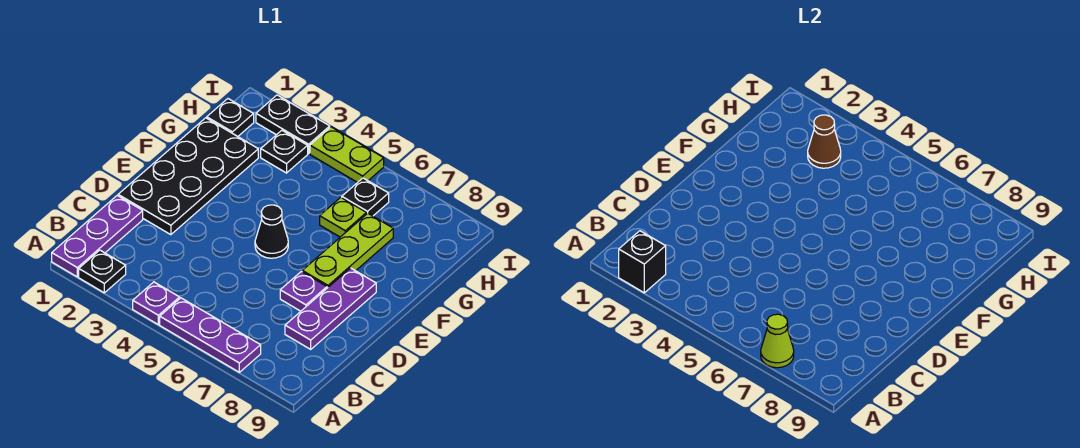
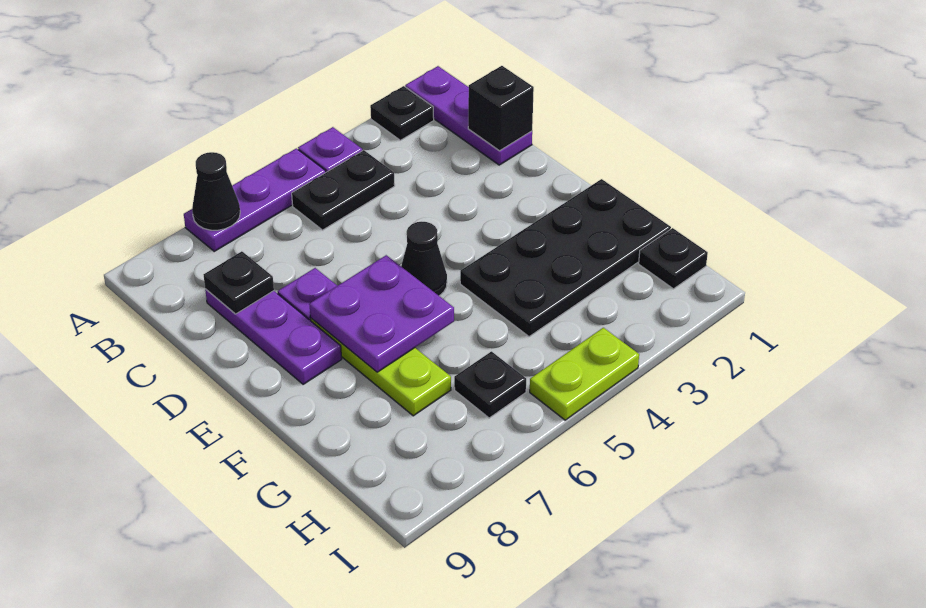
black brick A2 level 2 -> black brick C1 level 2
lime cone A7 level 2 -> black cone A7 level 2
black plate D1:G2 level 1 -> black plate F1:G4 level 1
none -> purple plate E6:F7 level 2
lime plate G6 level 1 -> none
black plate H3 level 1 -> black plate C8 level 2
brown cone H3 level 2 -> none
black plate I2:I3 level 1 -> black plate B4:B5 level 1

